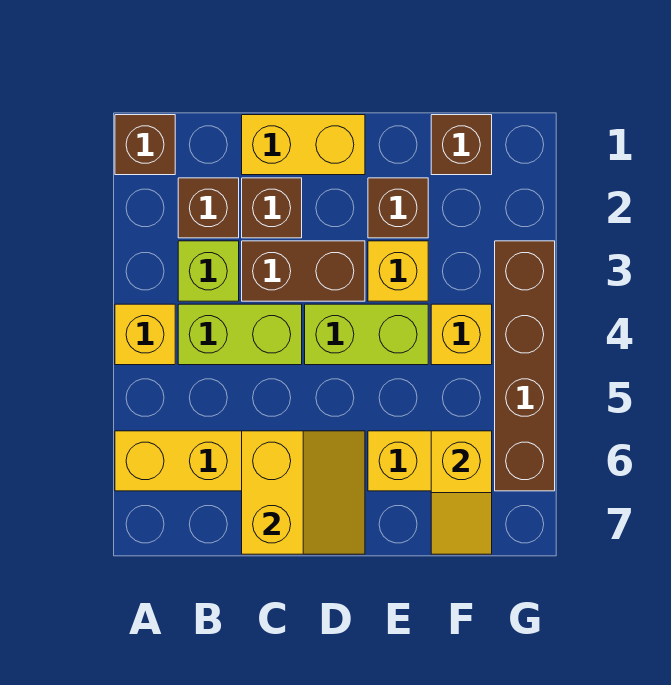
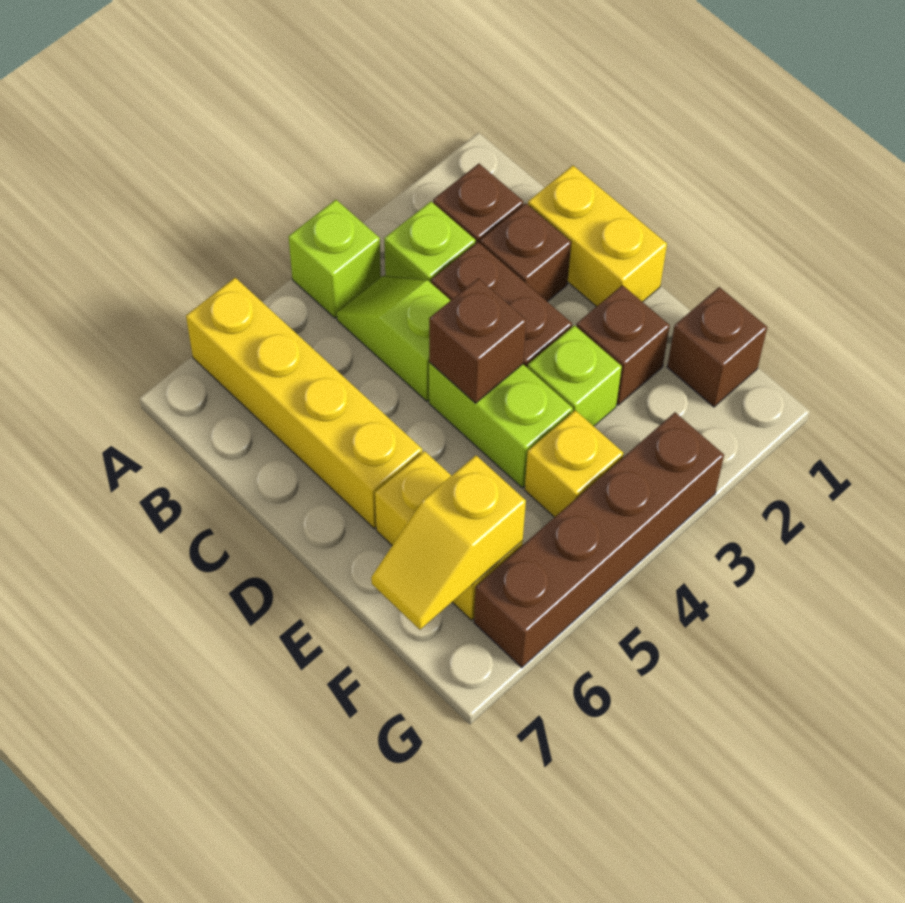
brown brick A1 level 1 -> brown brick D4 level 2
yellow brick A4 level 1 -> lime brick A4 level 1
lime brick B4:C4 level 1 -> lime slope B4:C4 level 1 top C
yellow slope C6:D7 level 2 top C -> none
yellow brick E3 level 1 -> lime brick E3 level 1

